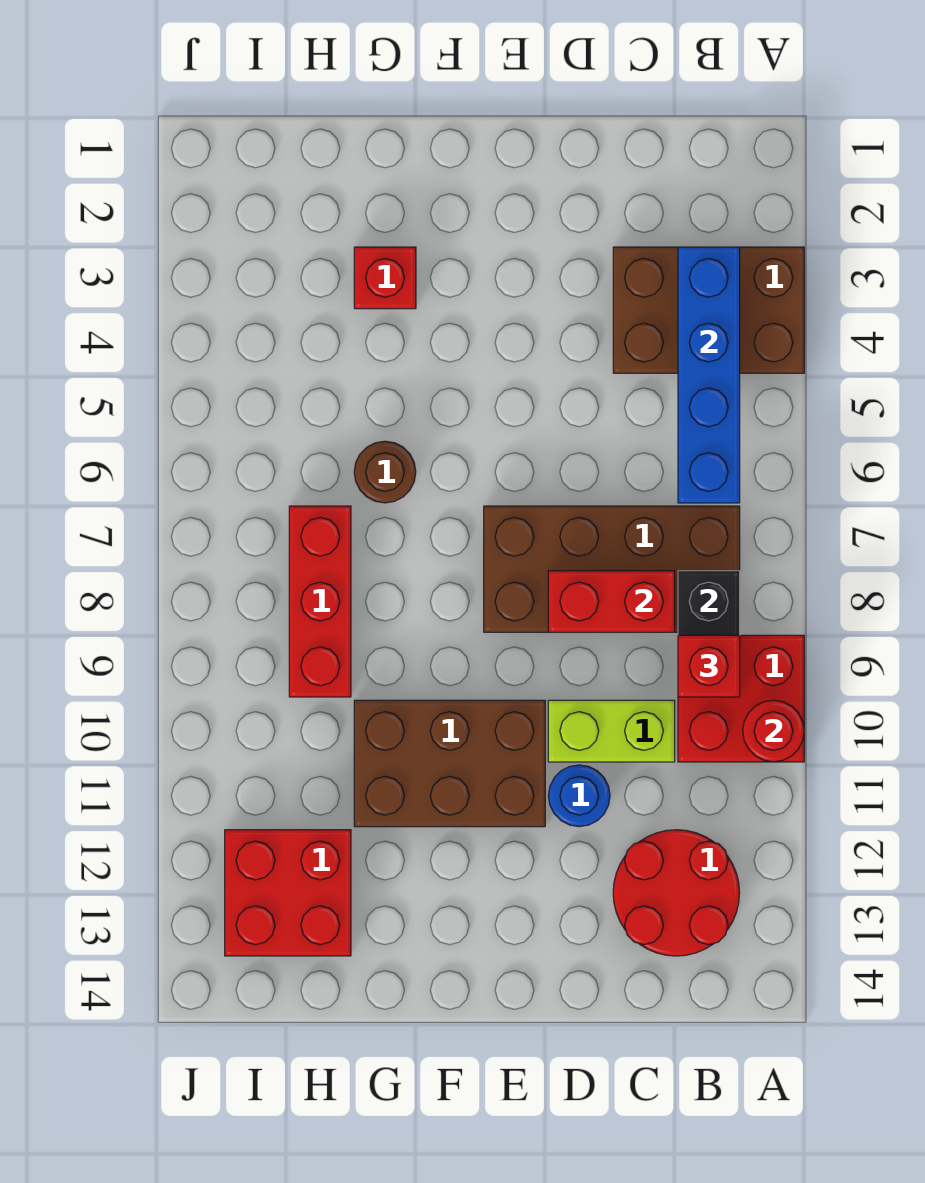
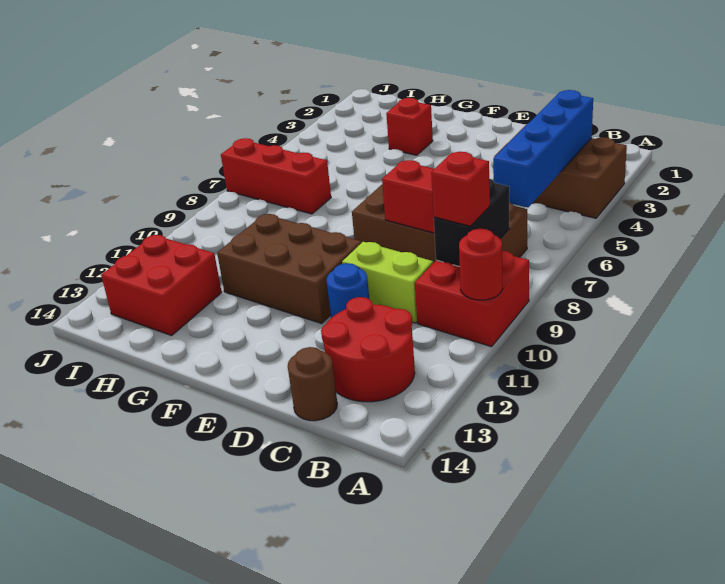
brown round brick G6 level 1 -> brown round brick C14 level 1
red brick H7:H9 level 1 -> red brick H7:J7 level 1

